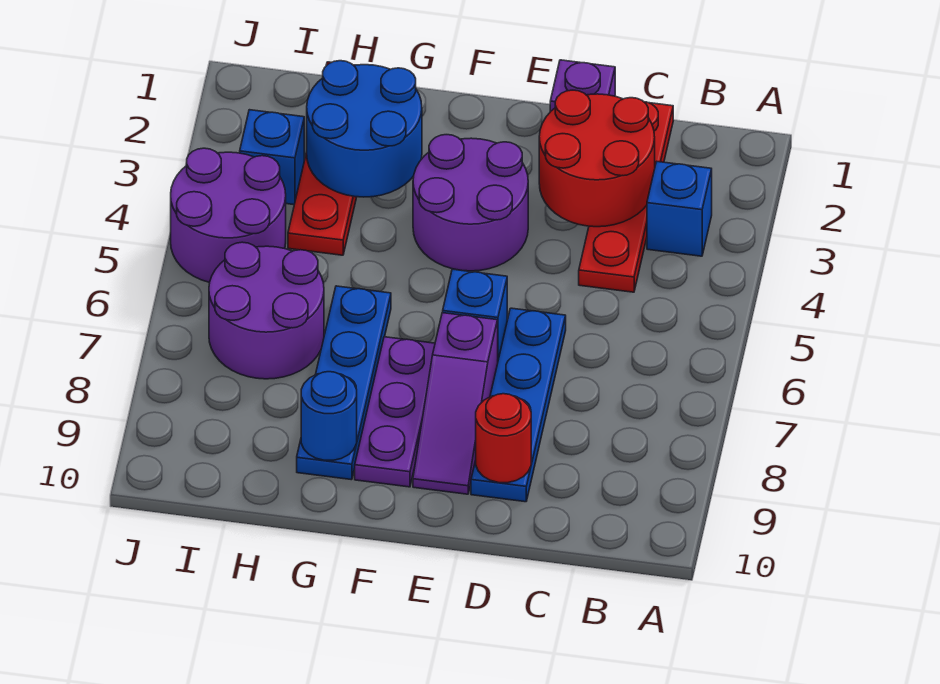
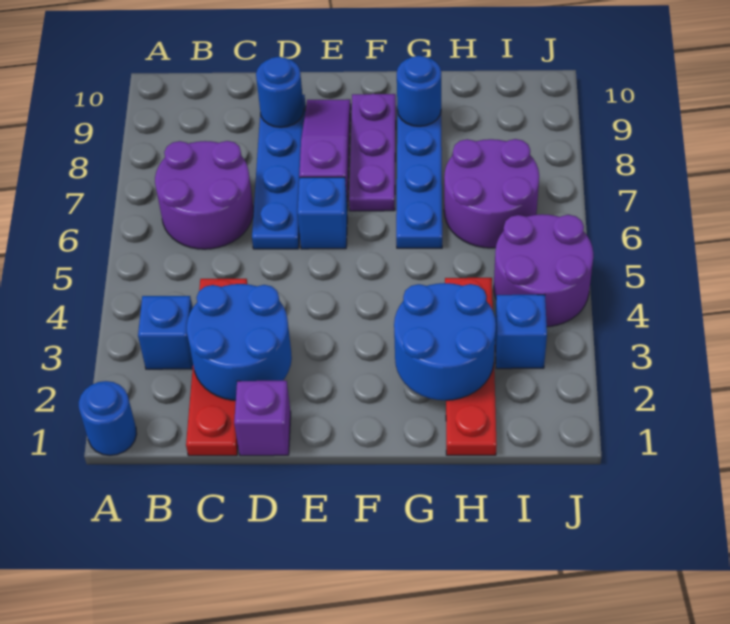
none -> blue round brick A1 level 1
red round brick C2:D3 level 2 -> blue round brick C2:D3 level 2
red round brick D9 level 2 -> blue round brick D9 level 2
purple round brick E3:F4 level 1 -> purple round brick B6:C7 level 1

